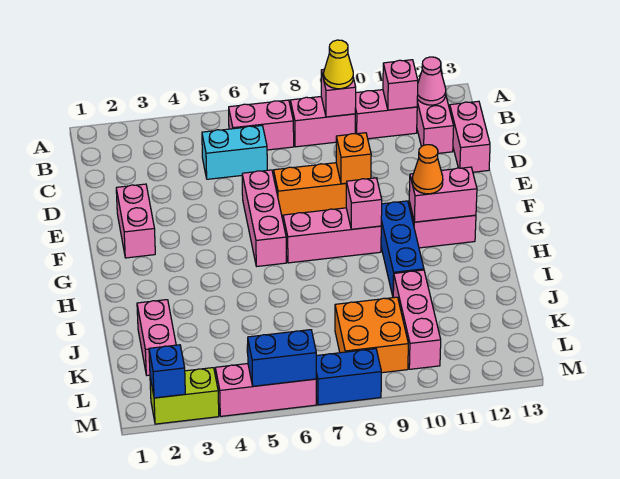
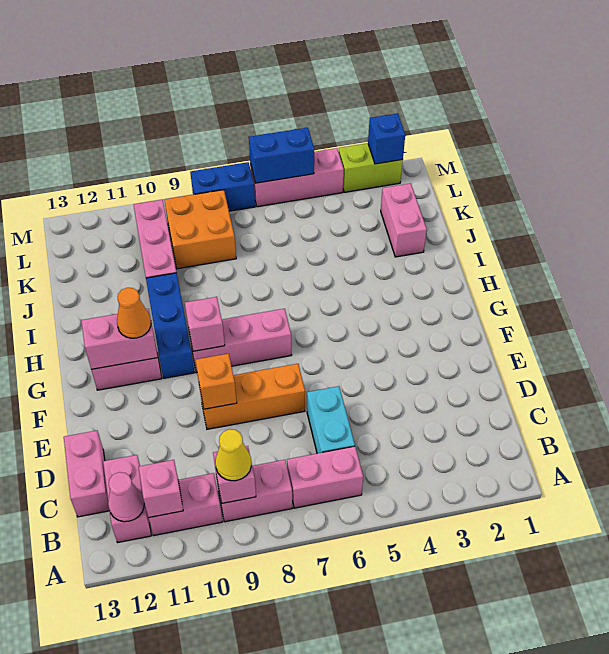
cyan brick C5:C6 level 1 -> cyan brick C6:D6 level 1
pink brick E2:F2 level 1 -> none
pink brick E6:G6 level 1 -> none

